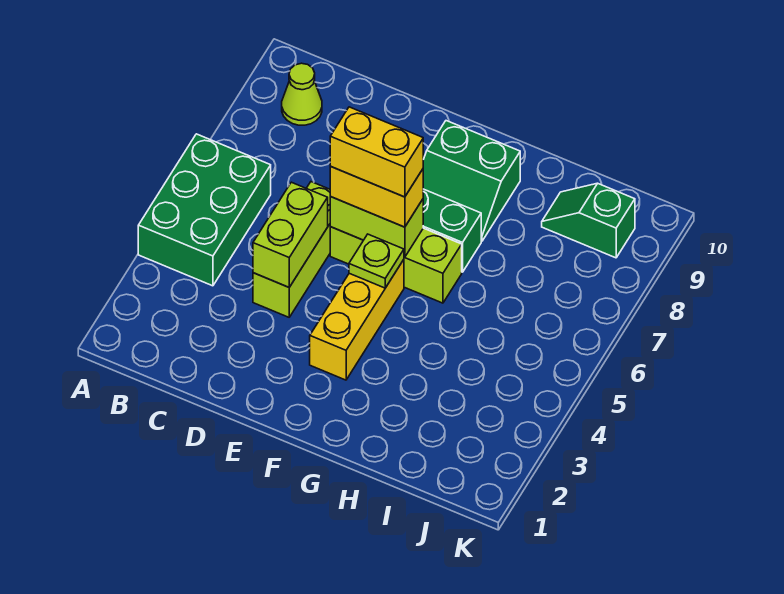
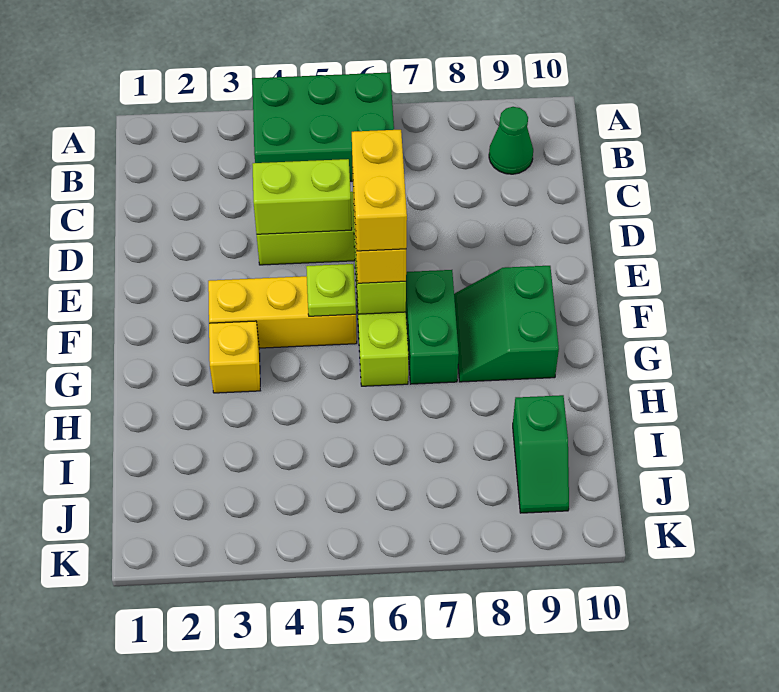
lime cone B9 level 1 -> green cone B9 level 1
none -> yellow brick G3 level 1
green slope I9:J9 level 1 top J -> green slope I9:J9 level 1 top I

